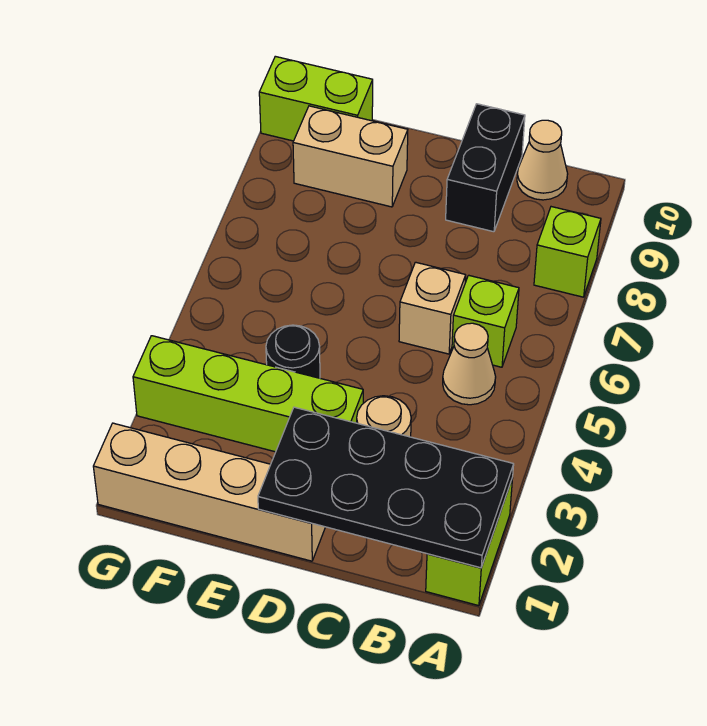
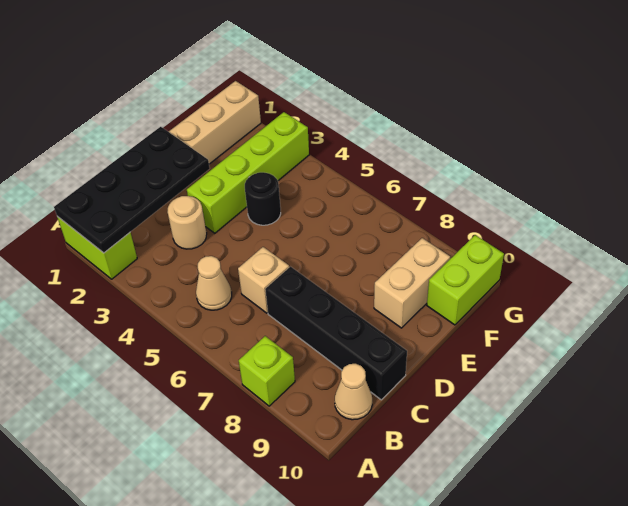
lime brick B6 level 1 -> none
black brick C9:C10 level 1 -> black brick C7:C10 level 1

